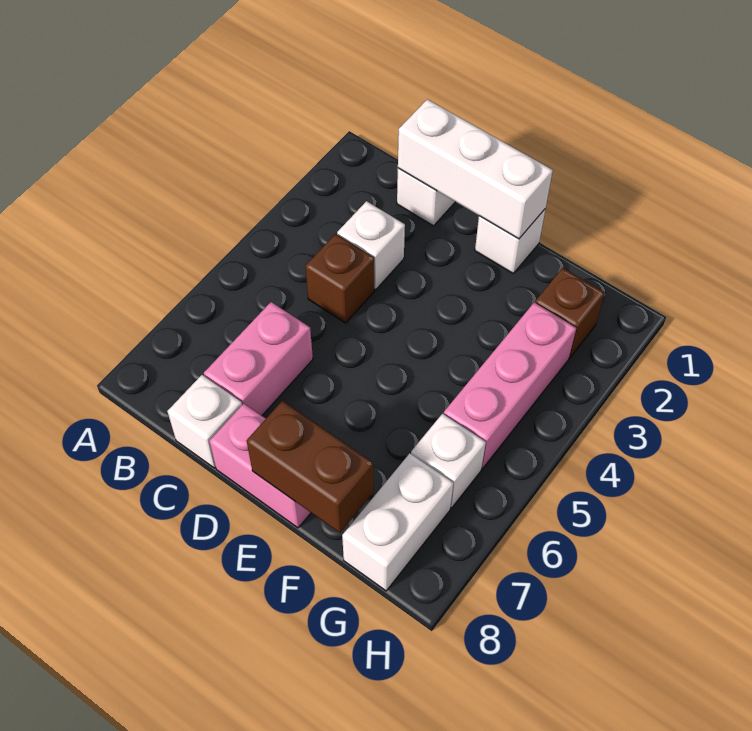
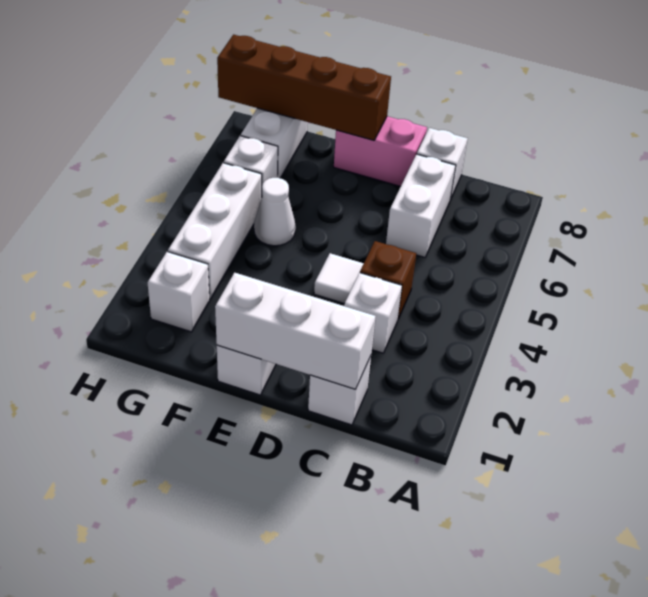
pink brick C6:C7 level 1 -> white brick C6:C7 level 1
none -> white tile D4 level 1
brown brick E8:F8 level 2 -> brown brick E8:H8 level 2
none -> white cone F5 level 1
brown brick G2 level 1 -> white brick G2 level 1
pink brick G3:G5 level 1 -> white brick G3:G5 level 1

